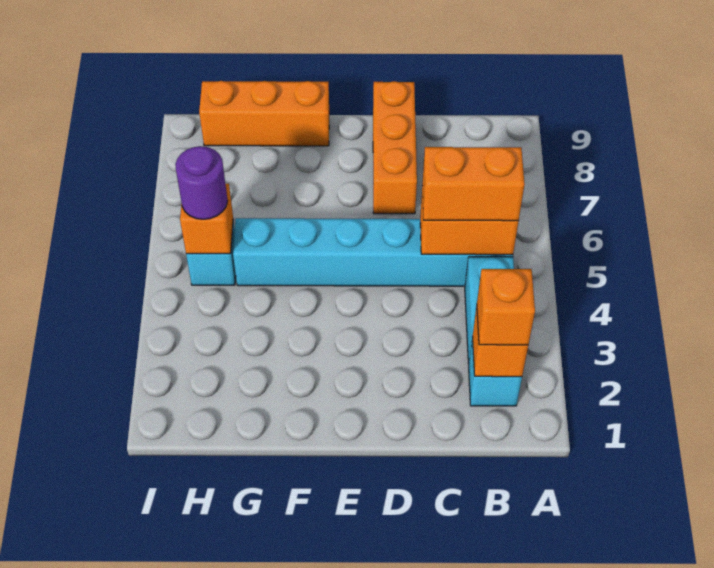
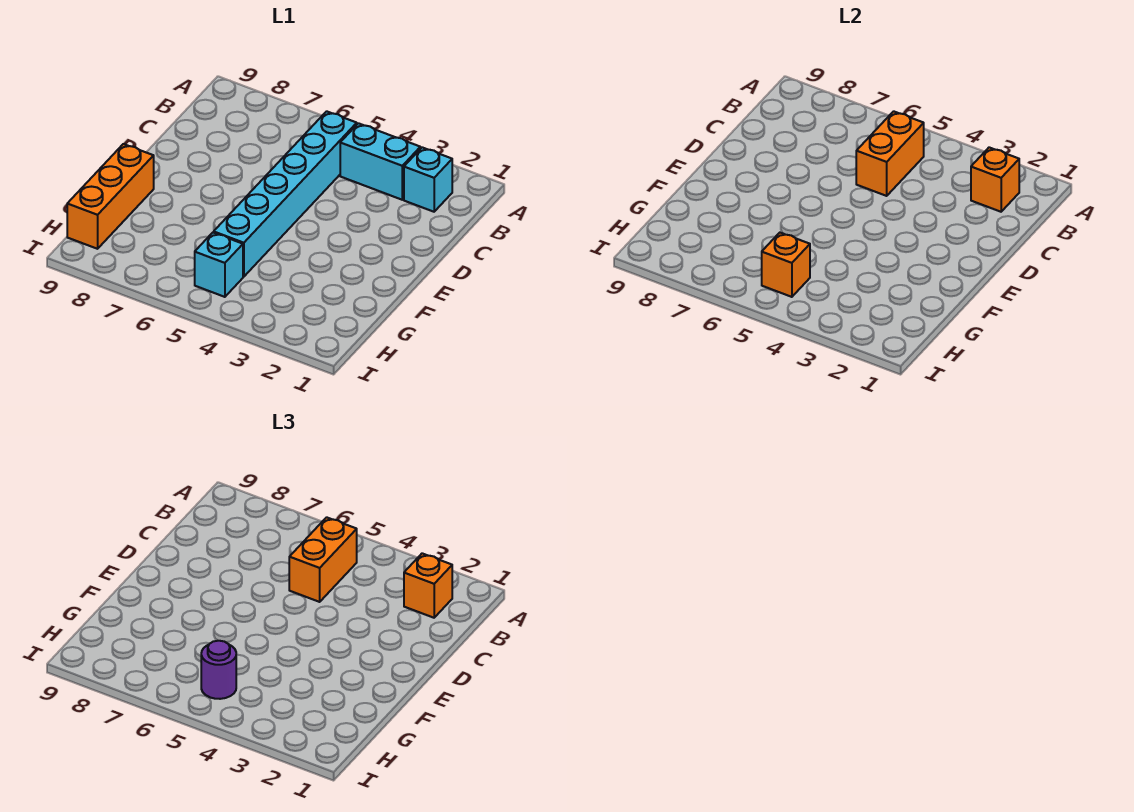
orange brick D7:D9 level 1 -> none

